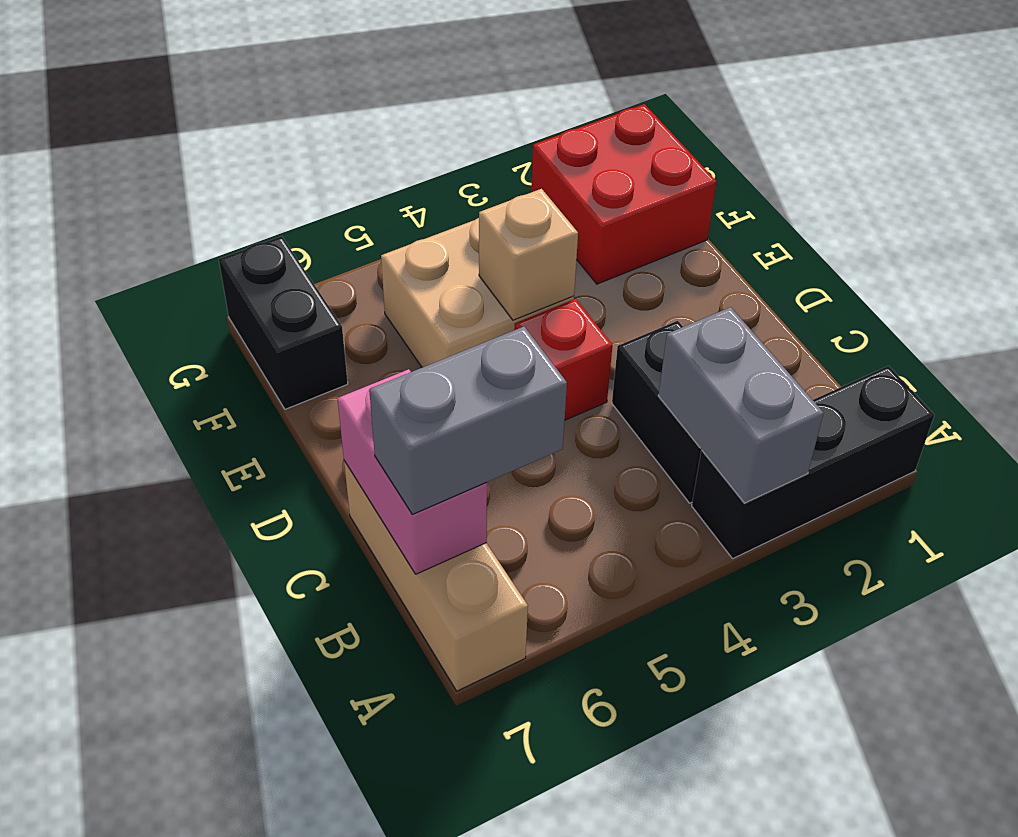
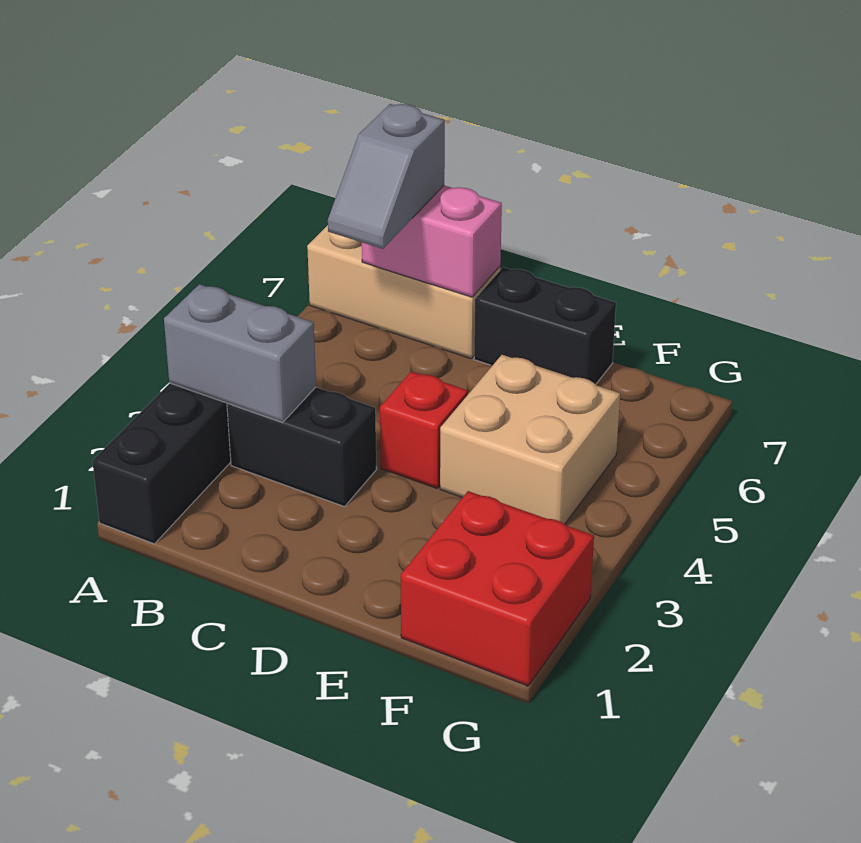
grey brick B6:B7 level 3 -> grey slope B6:B7 level 3 top 7
tan brick E4 level 2 -> none
black brick F7:G7 level 1 -> black brick D7:E7 level 1

